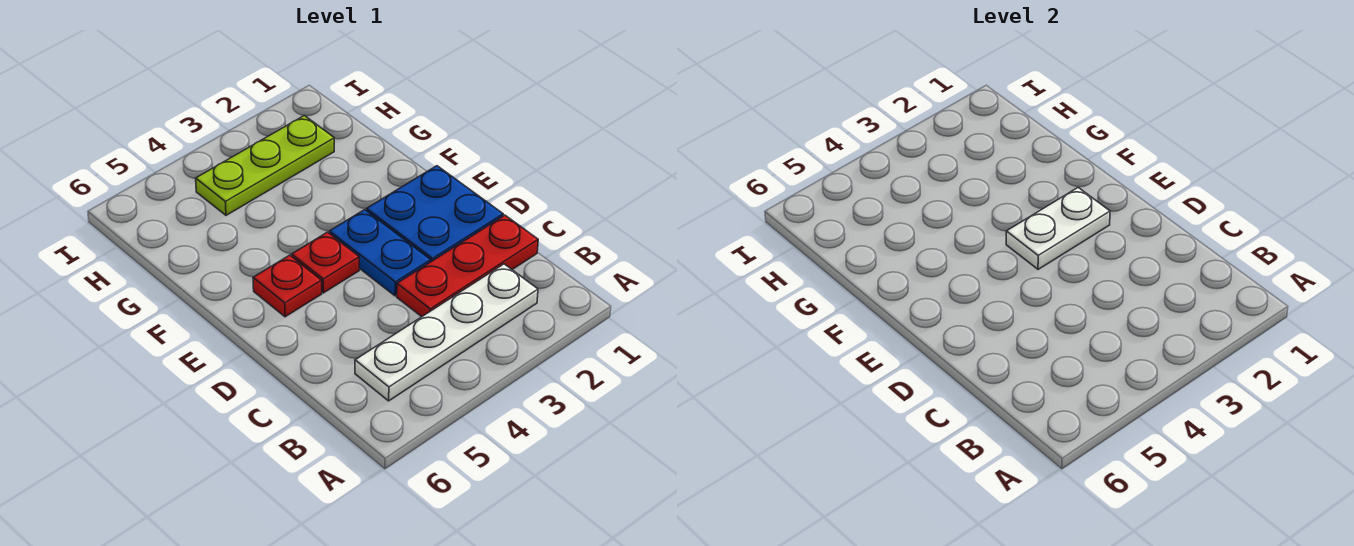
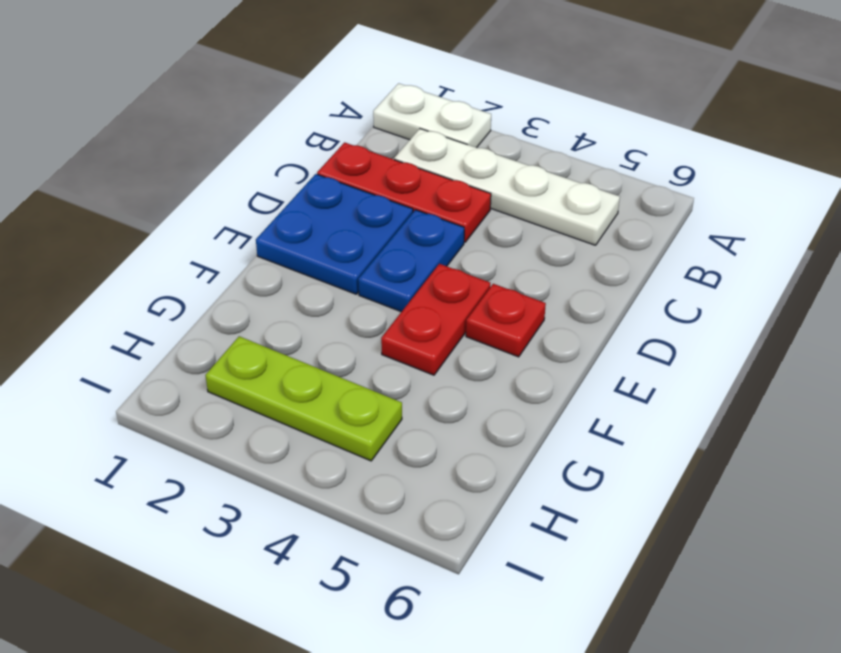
white plate E2:E3 level 2 -> white plate A1:A2 level 1
red plate E4 level 1 -> red plate E4:F4 level 1

